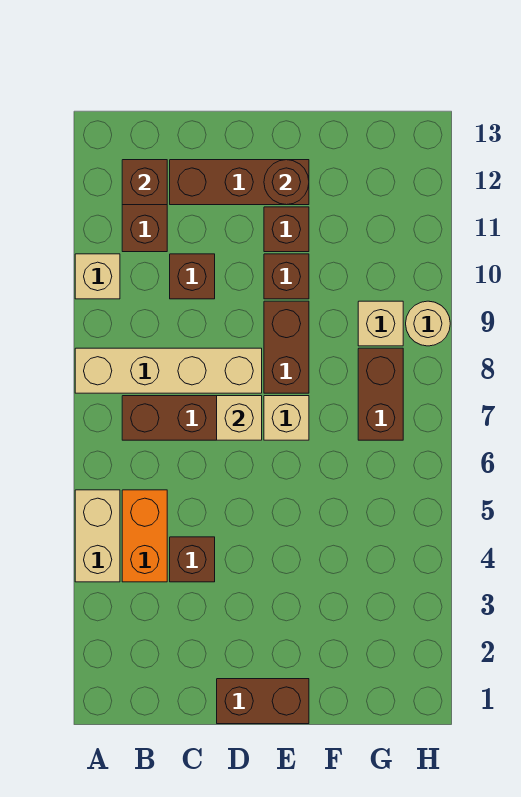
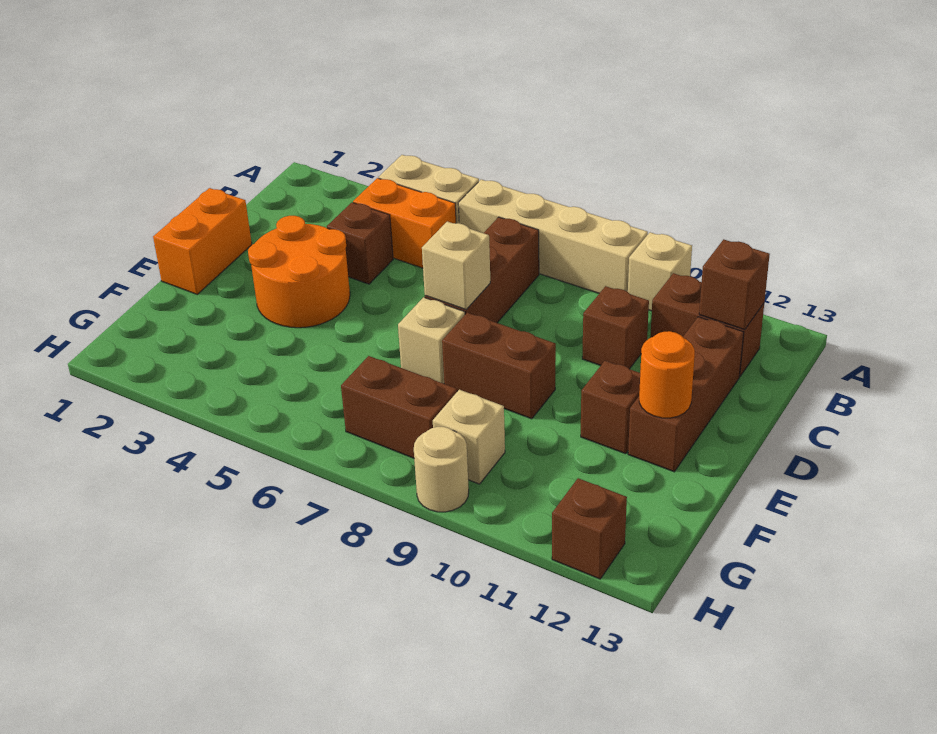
tan brick A8:D8 level 1 -> tan brick A6:A9 level 1
brown brick D1:E1 level 1 -> orange brick D1:E1 level 1
none -> orange round brick D3:E4 level 1
brown brick E10 level 1 -> brown brick H12 level 1
brown round brick E12 level 2 -> orange round brick E12 level 2

